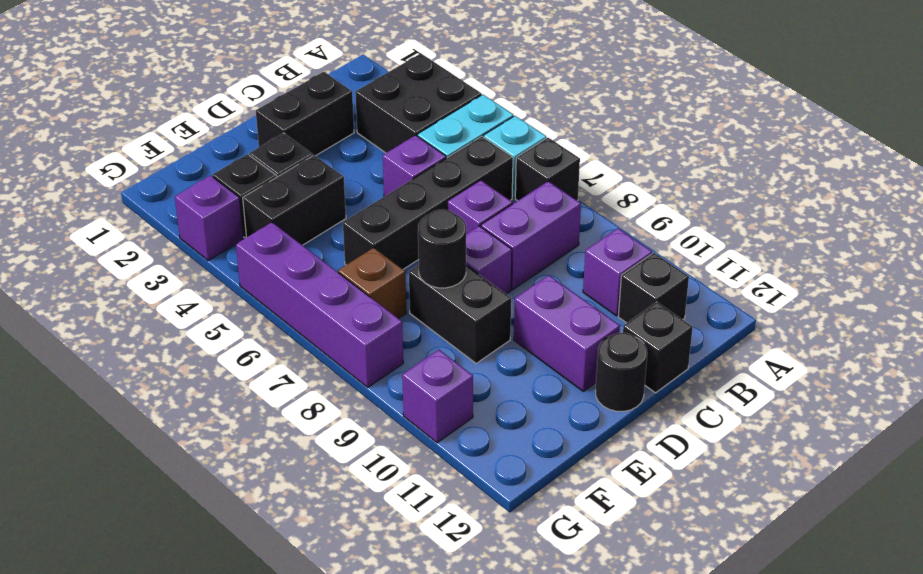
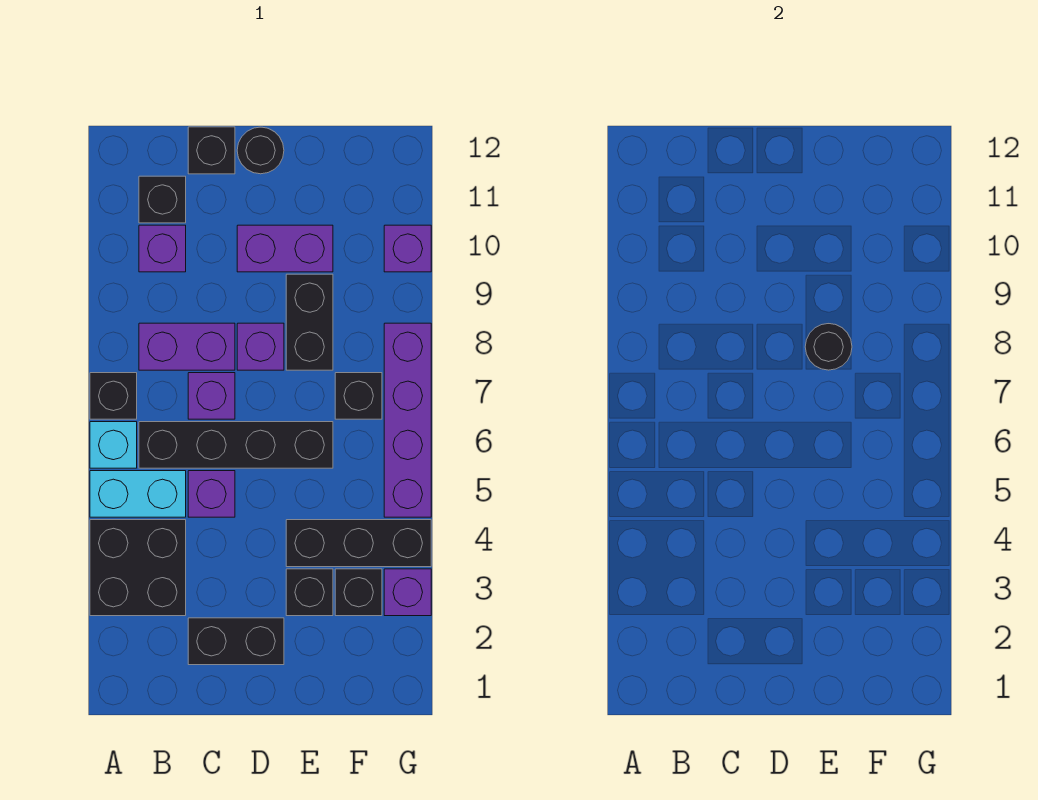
purple brick D10:D11 level 1 -> purple brick D10:E10 level 1
black brick E4:F4 level 1 -> black brick E4:G4 level 1
brown brick F7 level 1 -> black brick F7 level 1

